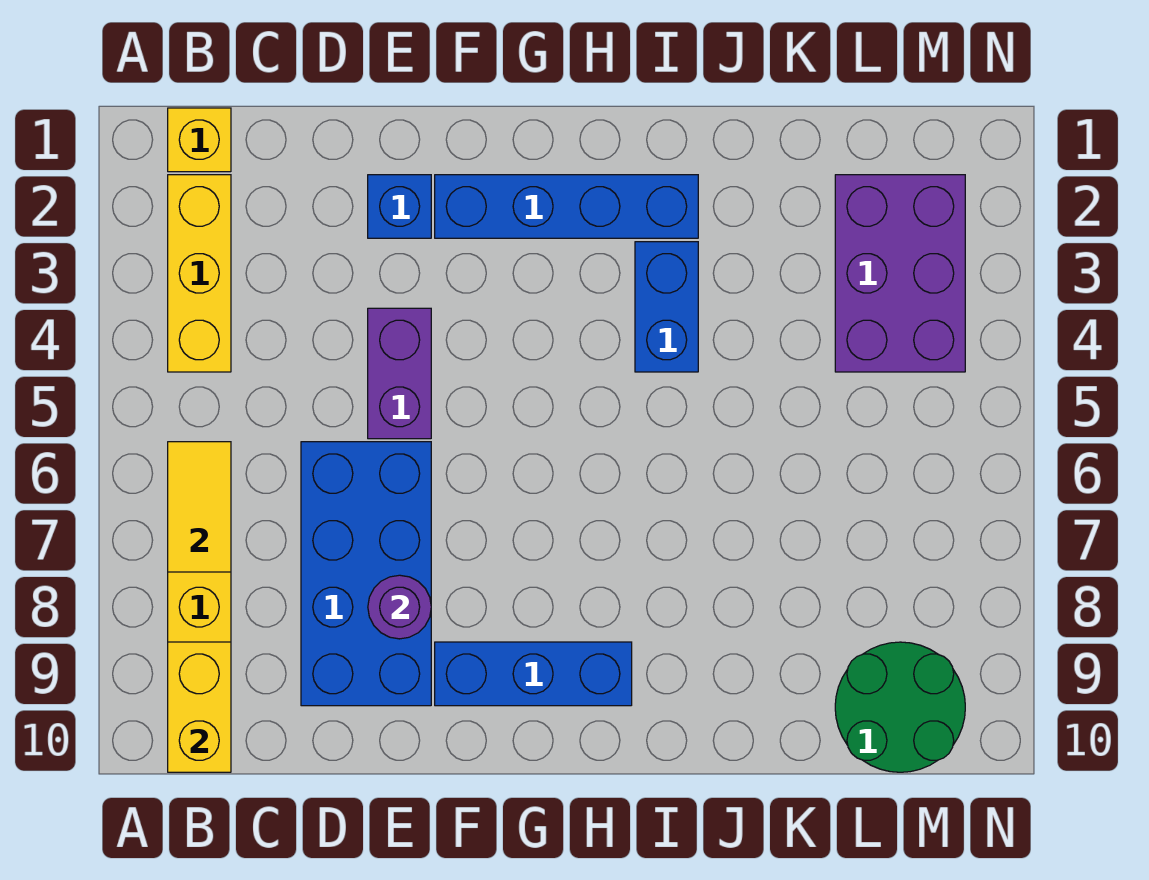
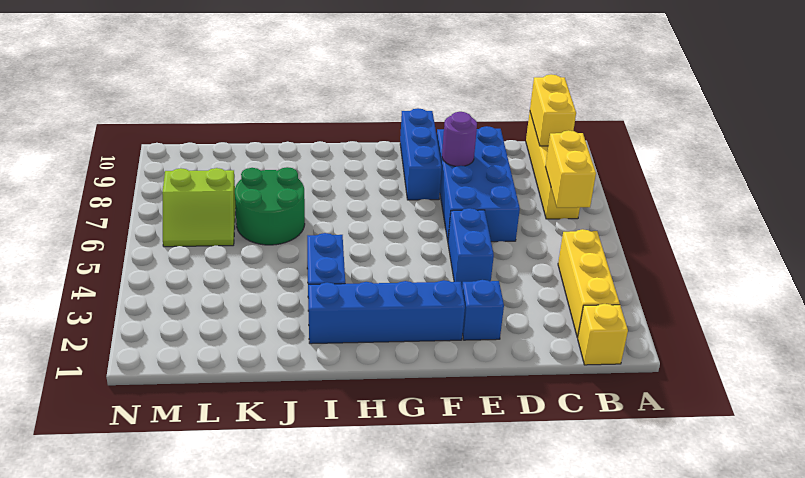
yellow tile B6:B7 level 2 -> yellow brick B6:B7 level 2
purple brick E4:E5 level 1 -> blue brick E4:E5 level 1
blue brick F9:H9 level 1 -> blue brick F8:F10 level 1
purple brick L2:M4 level 1 -> none
none -> lime slope L6:M7 level 1 top 7
green round brick L9:M10 level 1 -> green round brick J6:K7 level 1

